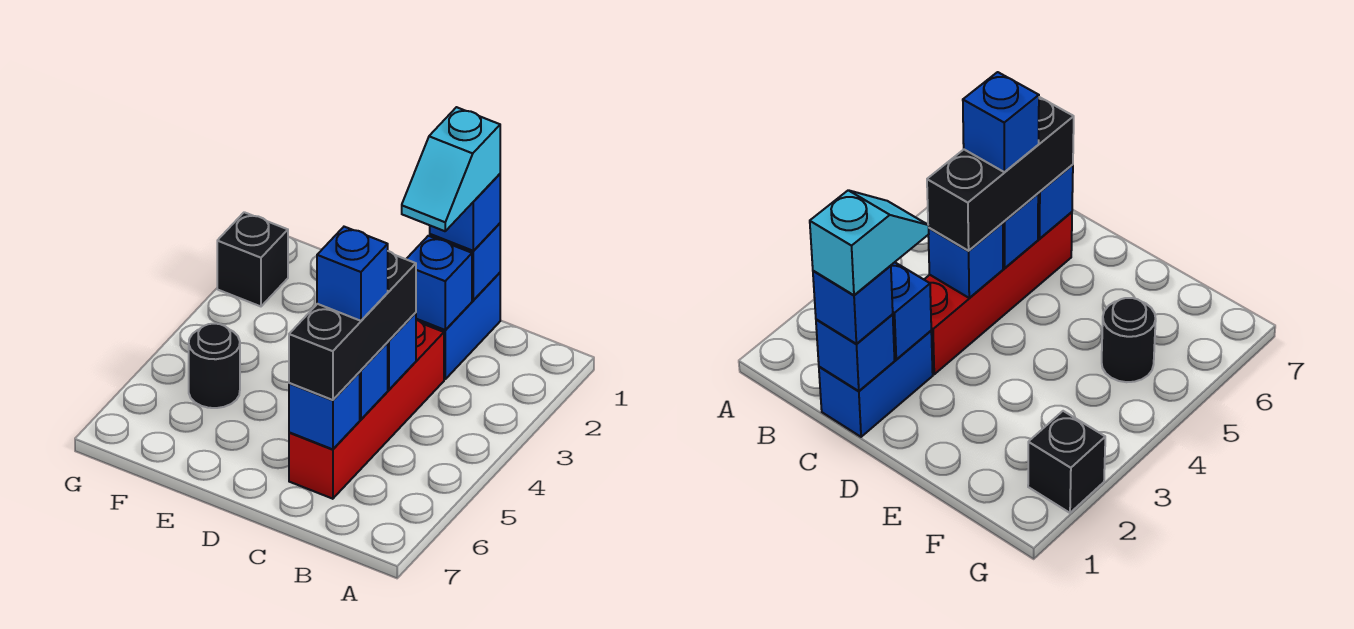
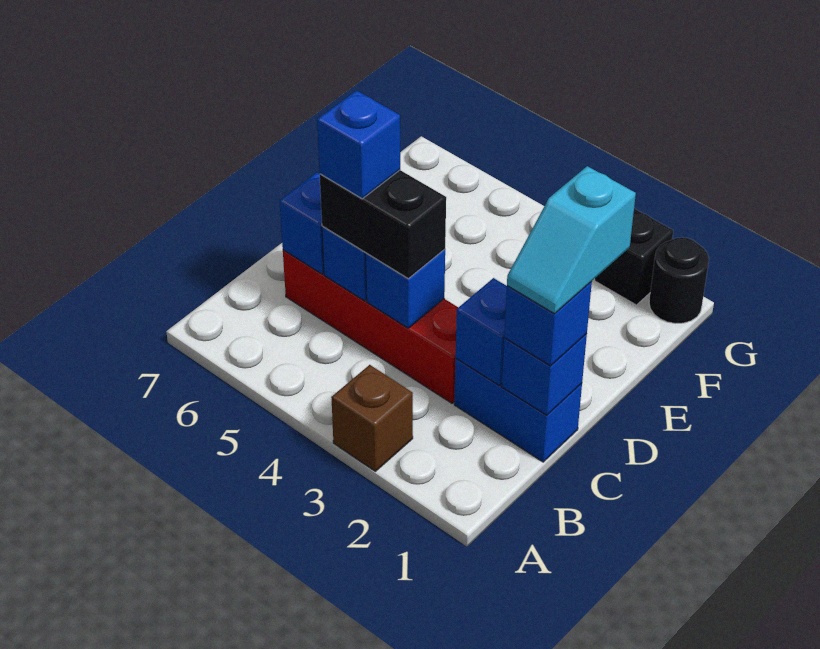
none -> brown brick A3 level 1
cyan slope C1:C2 level 4 top 1 -> cyan slope C1:D1 level 4 top D
black brick C4:C6 level 3 -> black brick C4:C5 level 3
black round brick F5 level 1 -> black round brick G1 level 1

